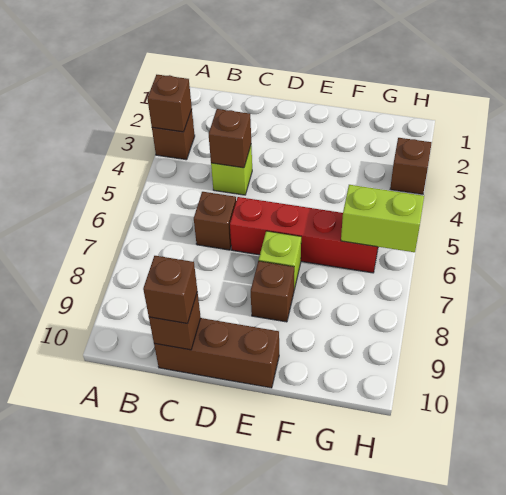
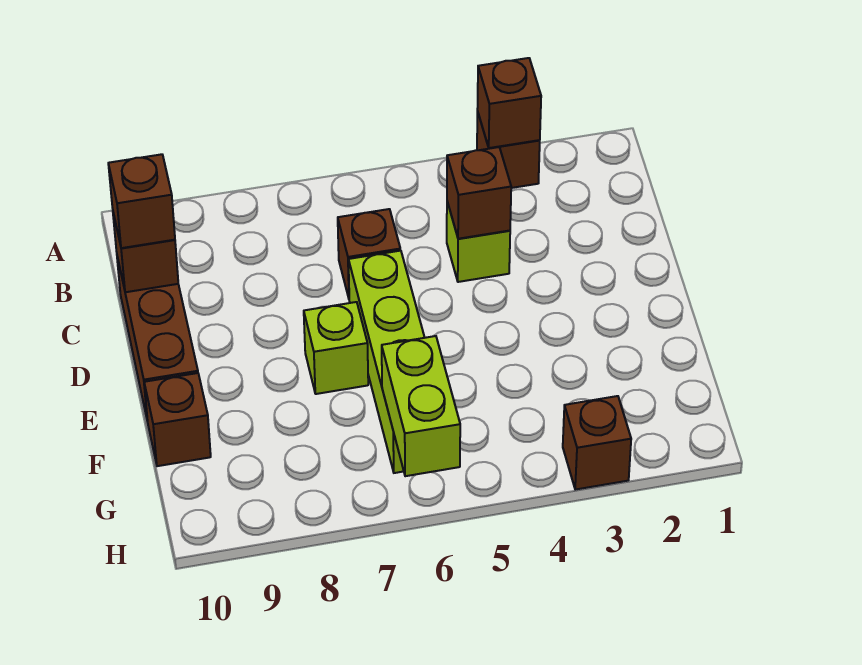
red brick D6:G6 level 1 -> lime brick D6:G6 level 1
brown brick E8 level 1 -> brown brick F10 level 1

